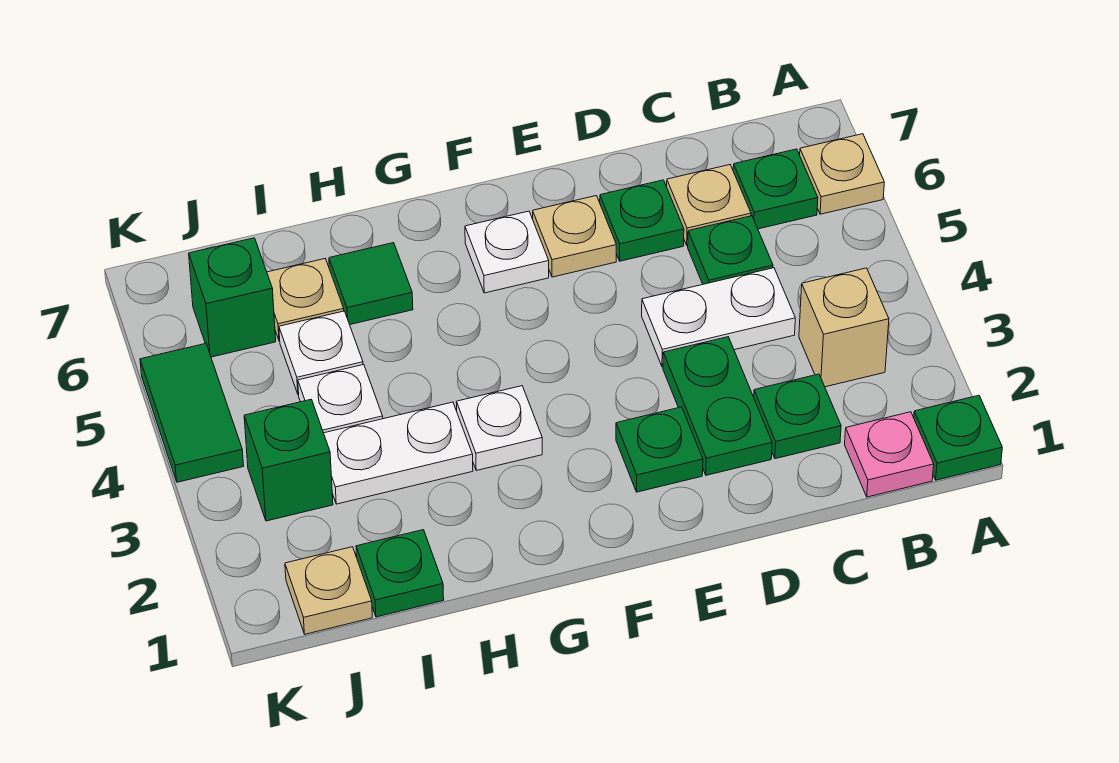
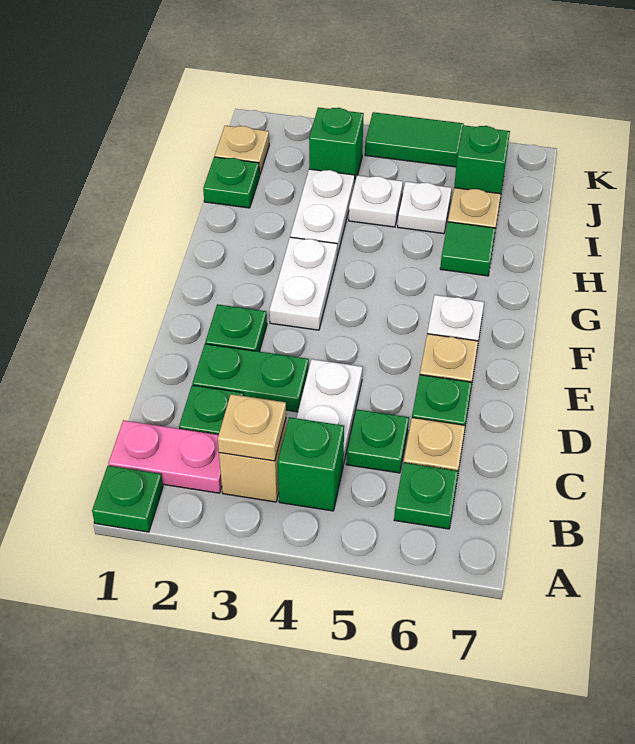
tan plate A6 level 1 -> tan plate B3 level 2
pink plate B1 level 1 -> pink plate B1:B2 level 1
none -> green brick B4 level 1
white plate G3 level 1 -> white plate F3:G3 level 1

